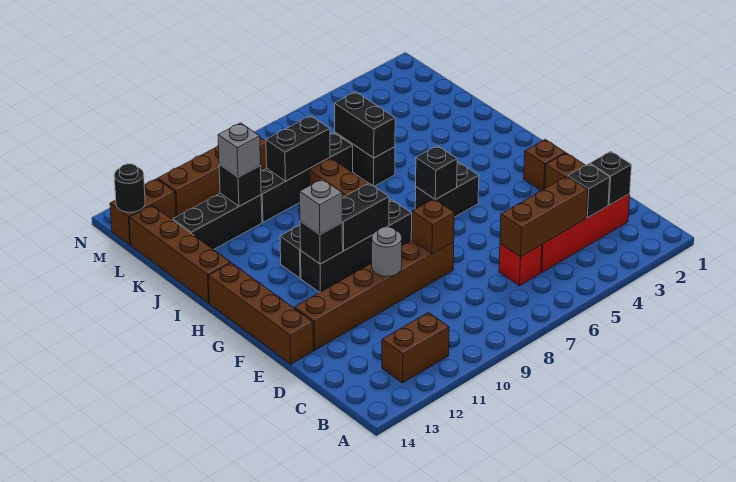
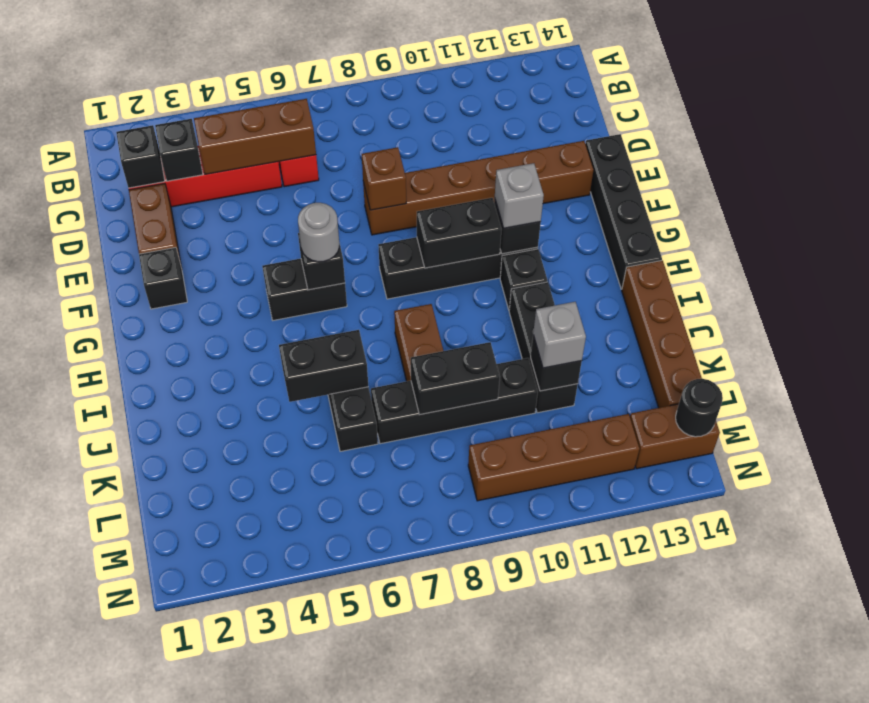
brown brick B11:B12 level 1 -> none
grey round brick E10 level 2 -> grey round brick G6 level 3
brown brick E14:H14 level 1 -> black brick E14:H14 level 1
brown brick F2 level 1 -> black brick F2 level 1
black brick J6:K6 level 2 -> black brick J5:J6 level 2
black brick K11:K13 level 1 -> black brick I11:K11 level 1

